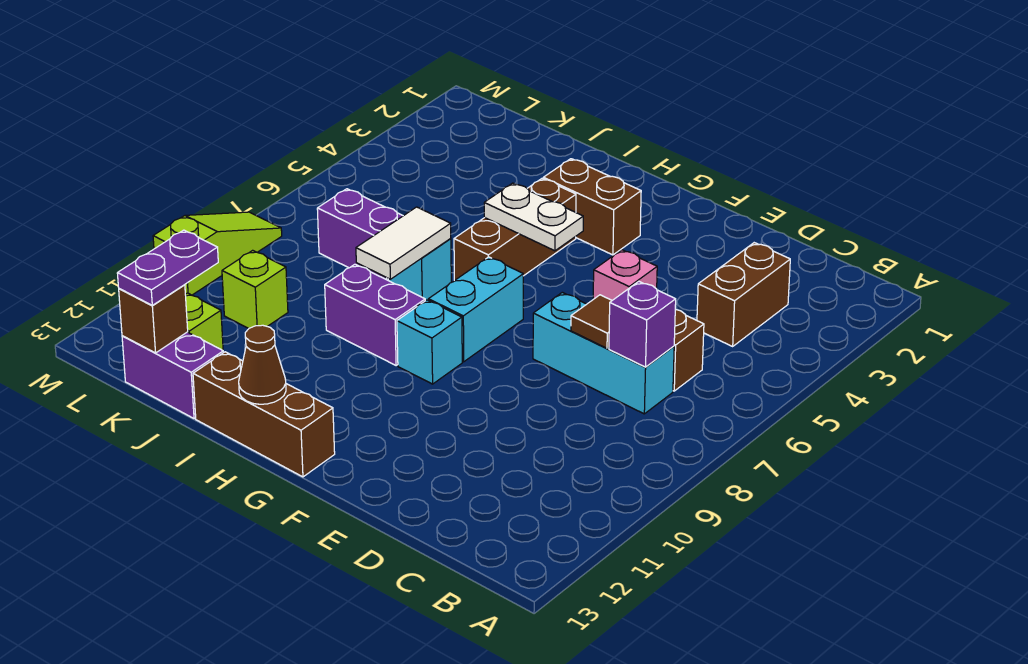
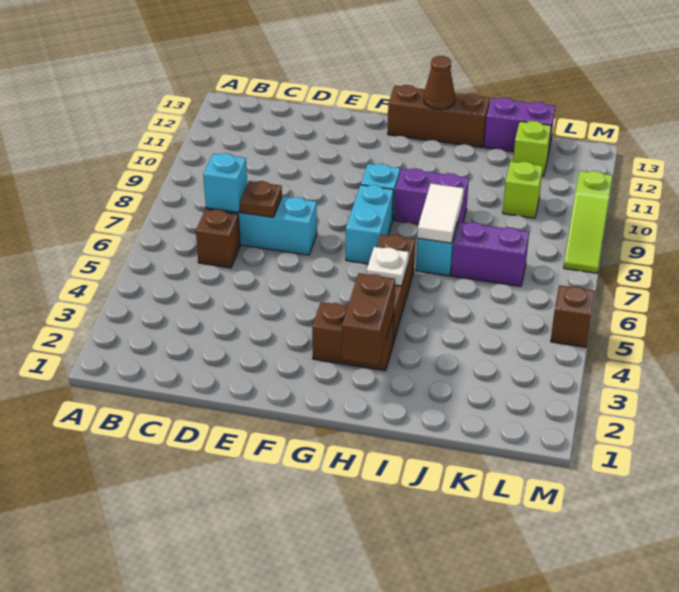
brown brick C3:C4 level 1 -> brown brick H2:H3 level 2
purple brick C7 level 2 -> cyan brick C7 level 2
brown tile D7 level 2 -> brown plate D7 level 2
pink brick E5 level 1 -> none
white plate G5:H5 level 2 -> white plate H5 level 2
purple plate K12:K13 level 3 -> none
brown brick K13 level 2 -> brown brick M5 level 1

